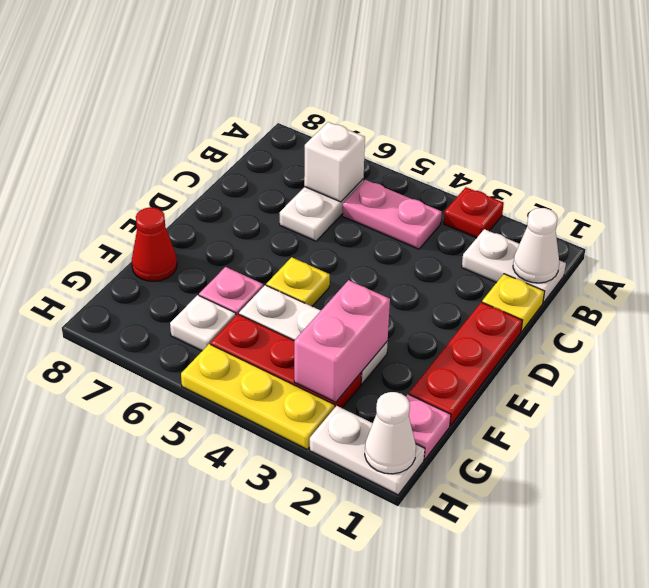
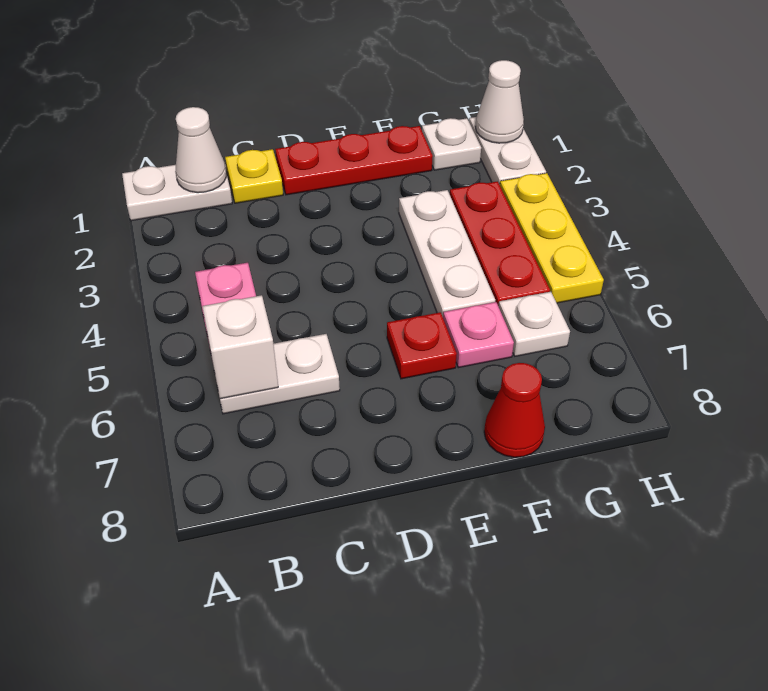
red plate A3 level 1 -> red plate E6 level 1
white plate B1:B2 level 1 -> white plate A1:B1 level 1
yellow plate E5 level 1 -> none
pink brick F3:G3 level 2 -> none
pink plate G1 level 1 -> white plate G1 level 1

